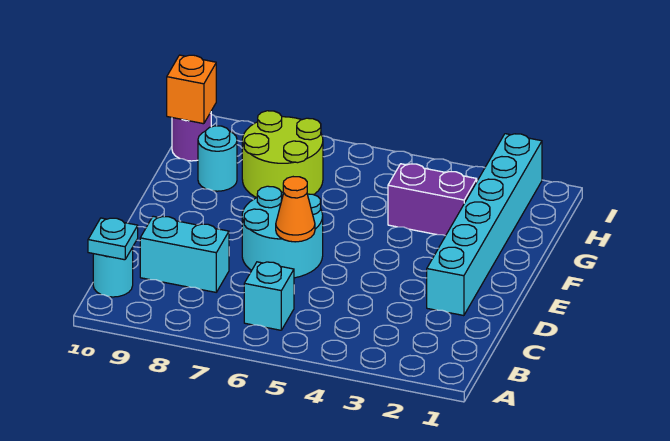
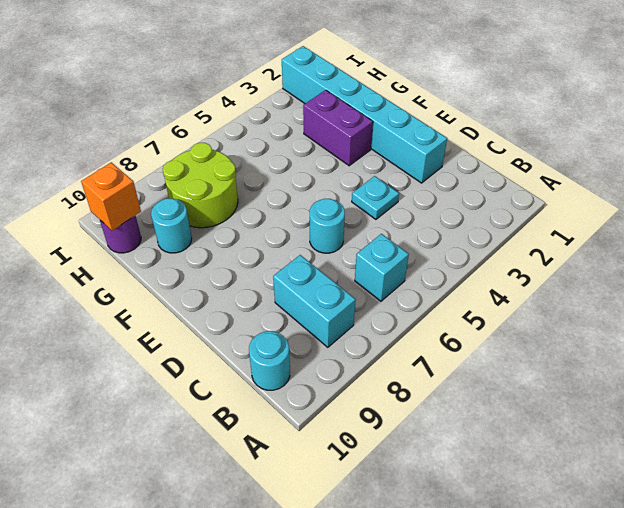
cyan plate B10 level 2 -> cyan plate D4 level 1
cyan brick C8:C9 level 1 -> cyan brick B8:C8 level 1
cyan round brick D6:E7 level 1 -> cyan round brick D6 level 1
orange cone D6 level 2 -> none
purple brick G3:G4 level 1 -> purple brick F3:G3 level 1

